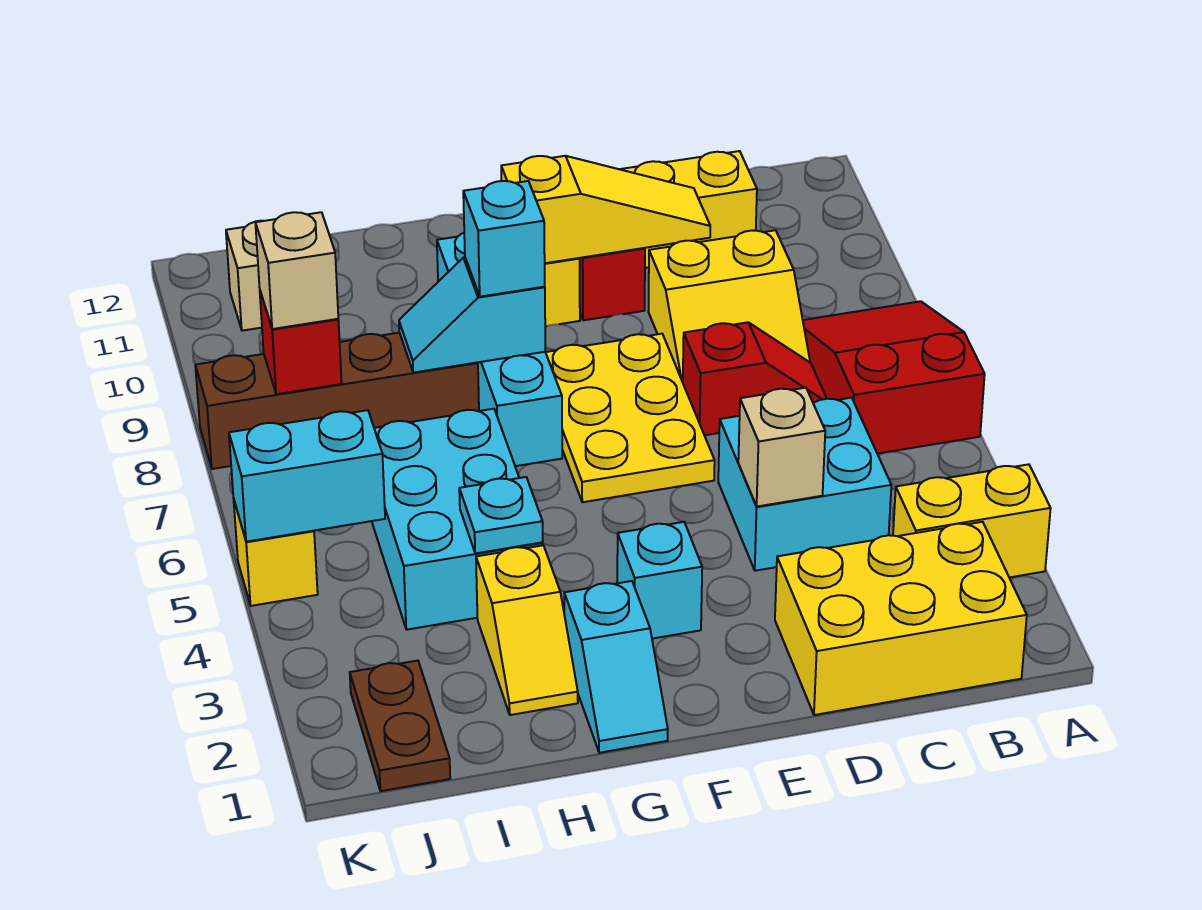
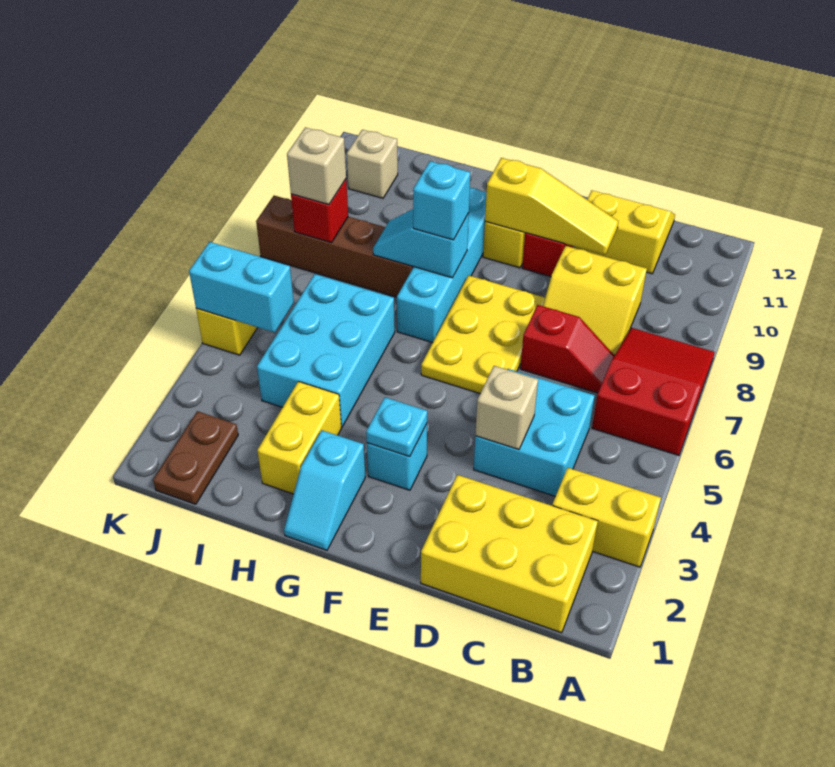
yellow slope H2:H3 level 1 top 3 -> yellow brick H2:H3 level 1
cyan plate H4 level 2 -> cyan plate F3 level 2

